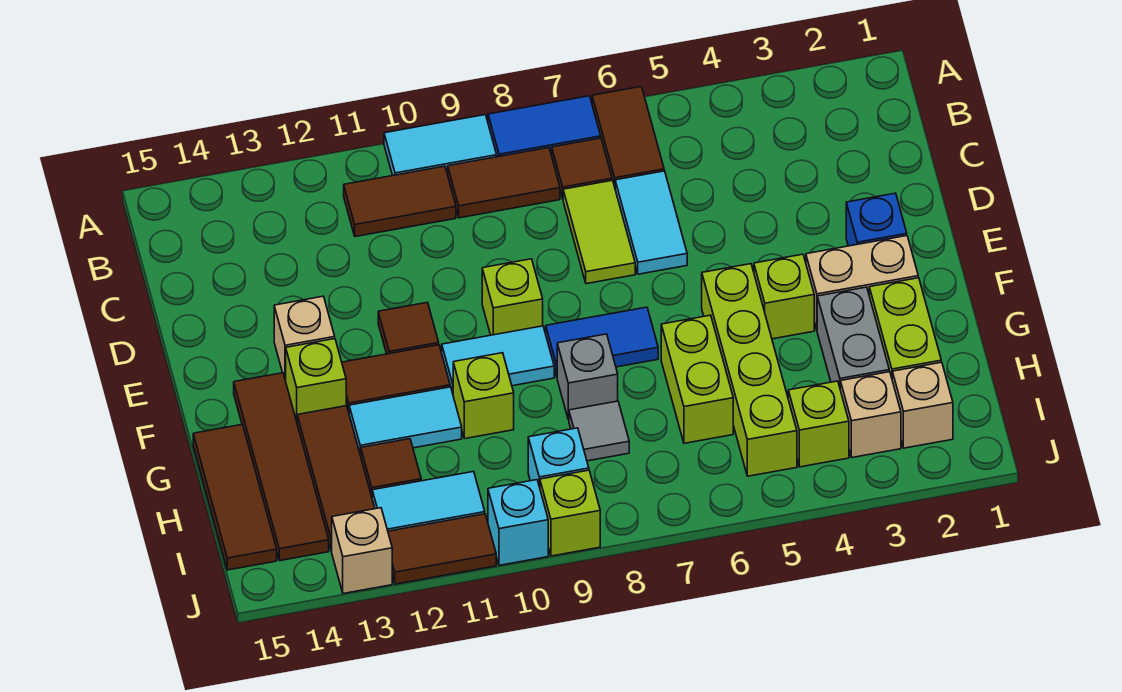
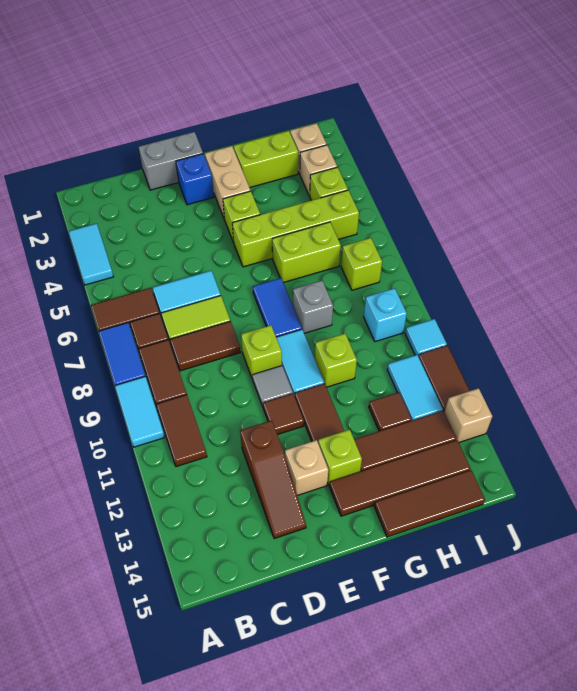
none -> brown tile C8:D8 level 1
none -> brown slope D12:D14 level 1 top 12
grey brick G3:H3 level 1 -> grey brick D1:E1 level 1
cyan tile G11:G12 level 1 -> cyan tile A3:A4 level 1
grey tile H8 level 1 -> grey tile E10 level 1
lime brick J9 level 1 -> lime brick I7 level 1
cyan brick J10 level 1 -> cyan tile J10 level 1

